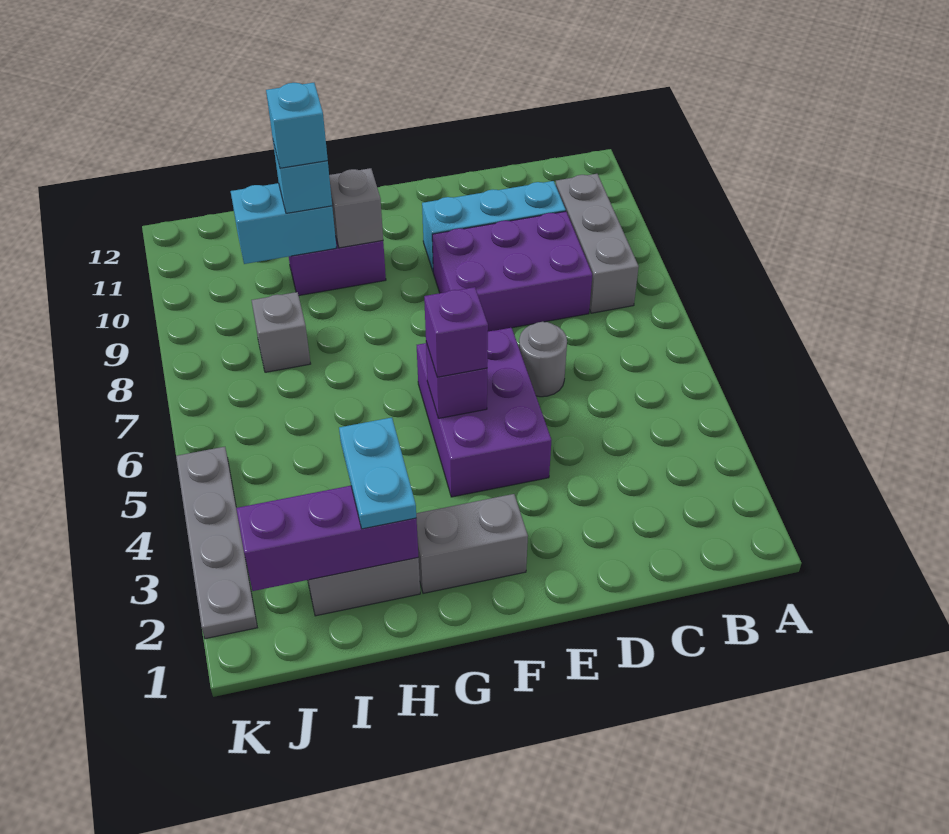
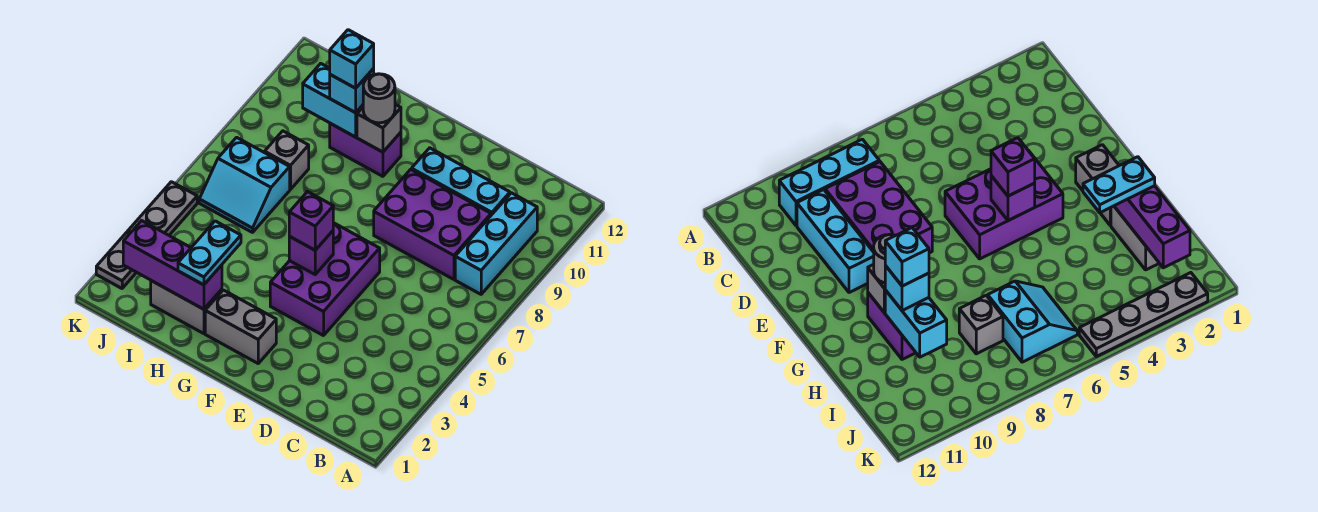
grey brick B8:B10 level 1 -> cyan brick B8:B10 level 1
grey round brick D6 level 1 -> grey round brick G10 level 3
none -> cyan slope I6:J7 level 1 top 7

